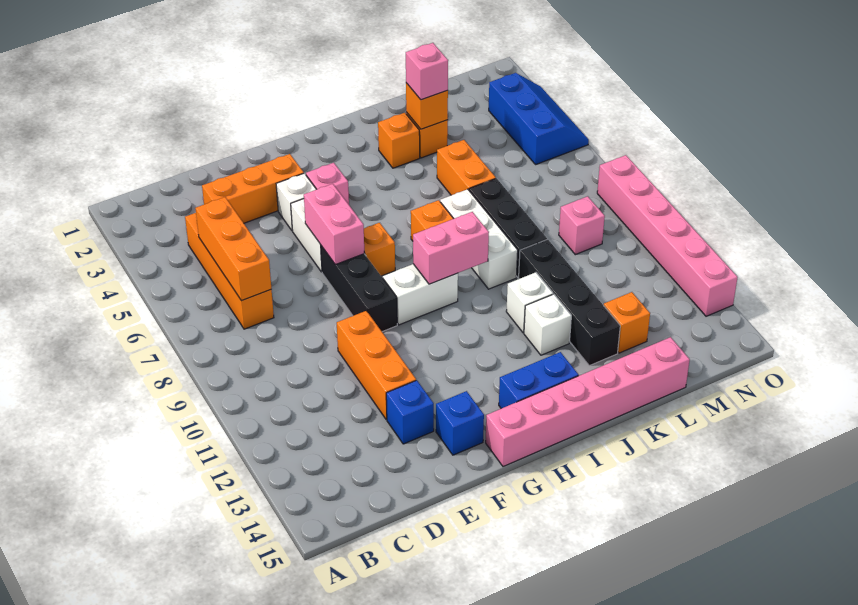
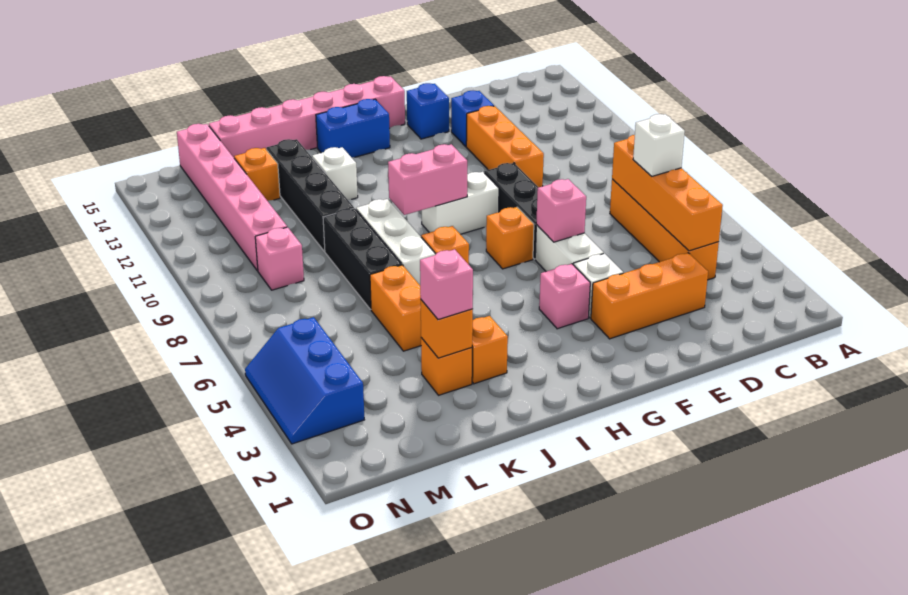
orange brick C5:C7 level 2 -> orange brick C4:C7 level 2
pink brick F6:F7 level 2 -> pink brick F6 level 2
white brick J11 level 1 -> white brick C6 level 3
pink brick O8:O13 level 1 -> pink brick M10:M15 level 1

